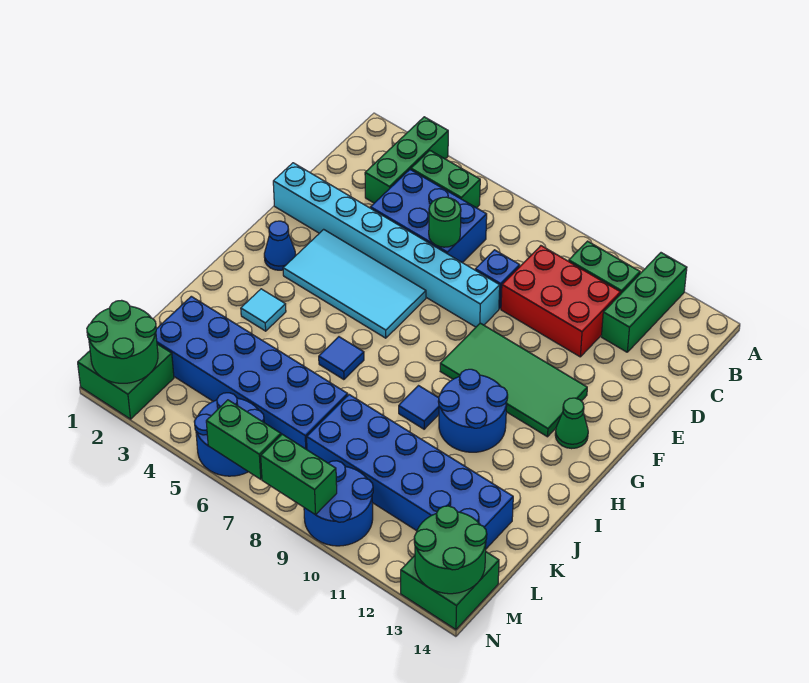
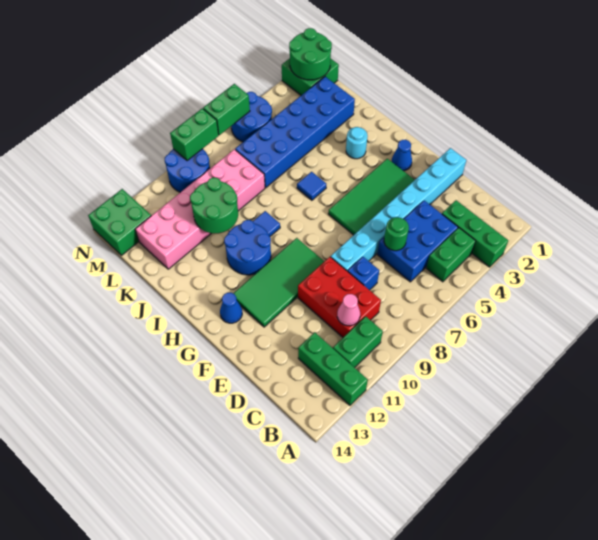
red brick C9:D11 level 1 -> red brick C9:E10 level 1
none -> pink cone C10 level 2
cyan tile F3:G6 level 1 -> green tile F3:G6 level 1
green cone G13 level 1 -> blue cone G13 level 1
cyan tile I3 level 1 -> cyan round brick I3 level 1
blue brick K8:L13 level 1 -> pink brick K8:L13 level 1
green round brick M13:N14 level 2 -> green round brick J10:K11 level 2

